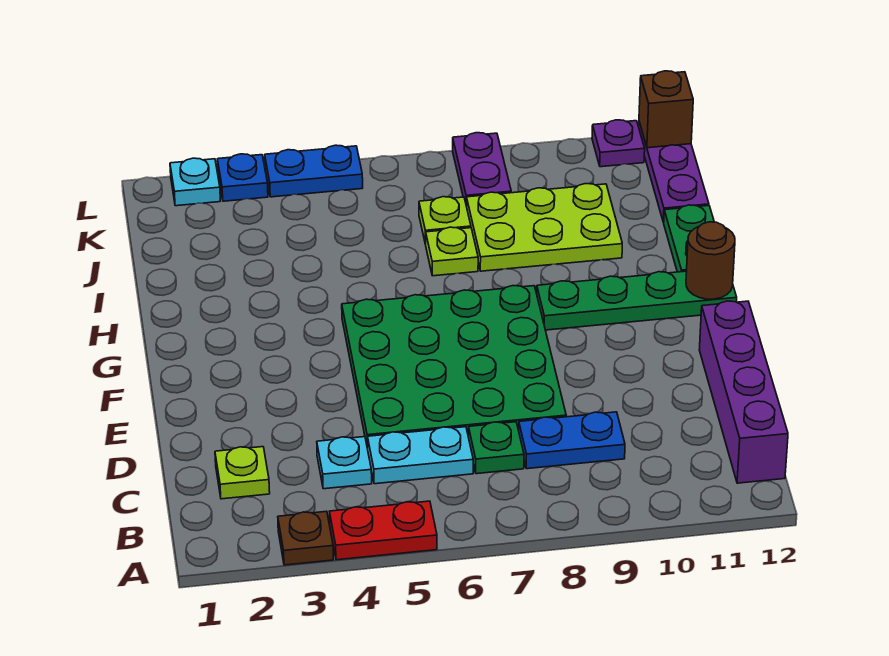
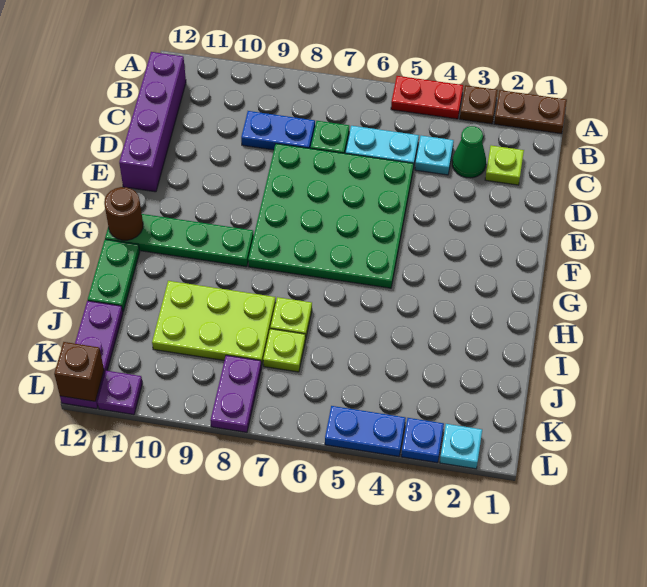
none -> brown plate A1:A2 level 1
none -> green cone C3 level 1

